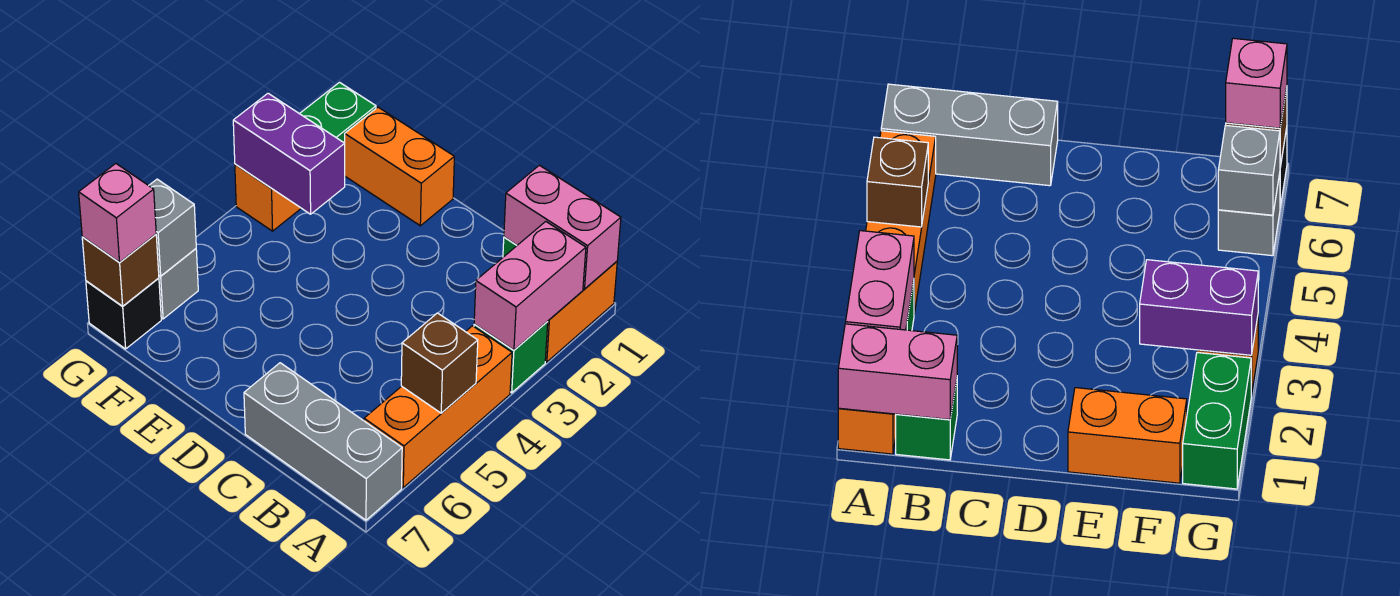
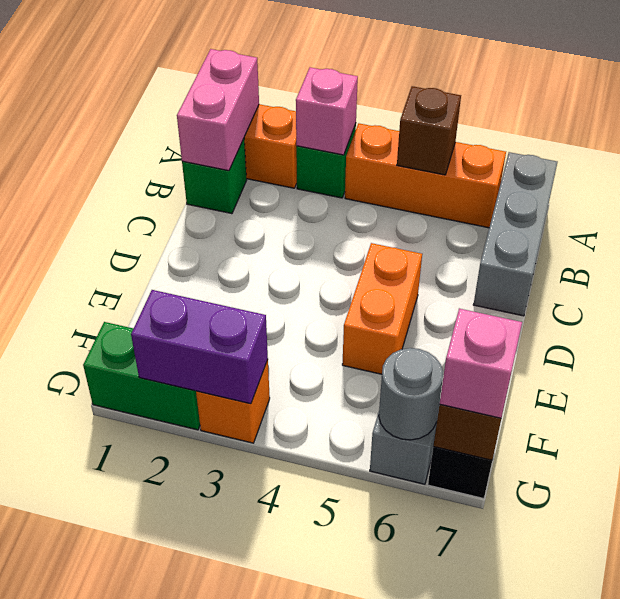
pink brick A2:A3 level 2 -> pink brick A3 level 2
orange brick E1:F1 level 1 -> orange brick D5:E5 level 1
purple brick F3:G3 level 2 -> purple brick G2:G3 level 2
grey brick G6 level 2 -> grey round brick G6 level 2

